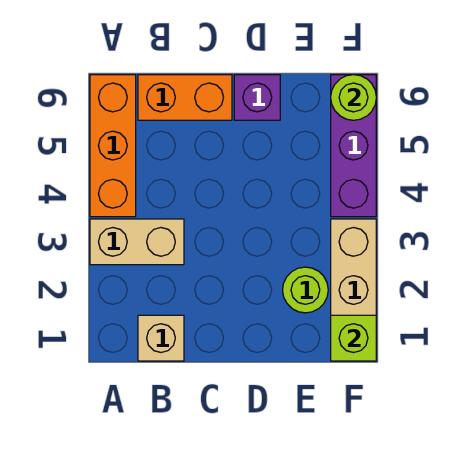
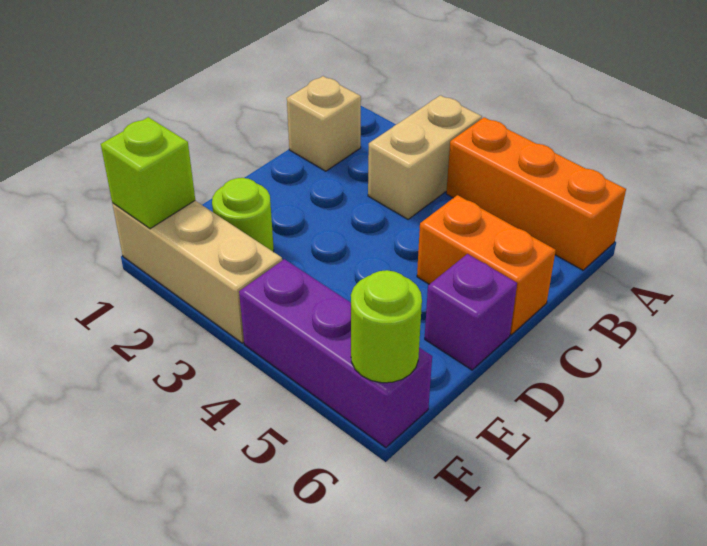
orange brick B6:C6 level 1 -> orange brick C5:C6 level 1

